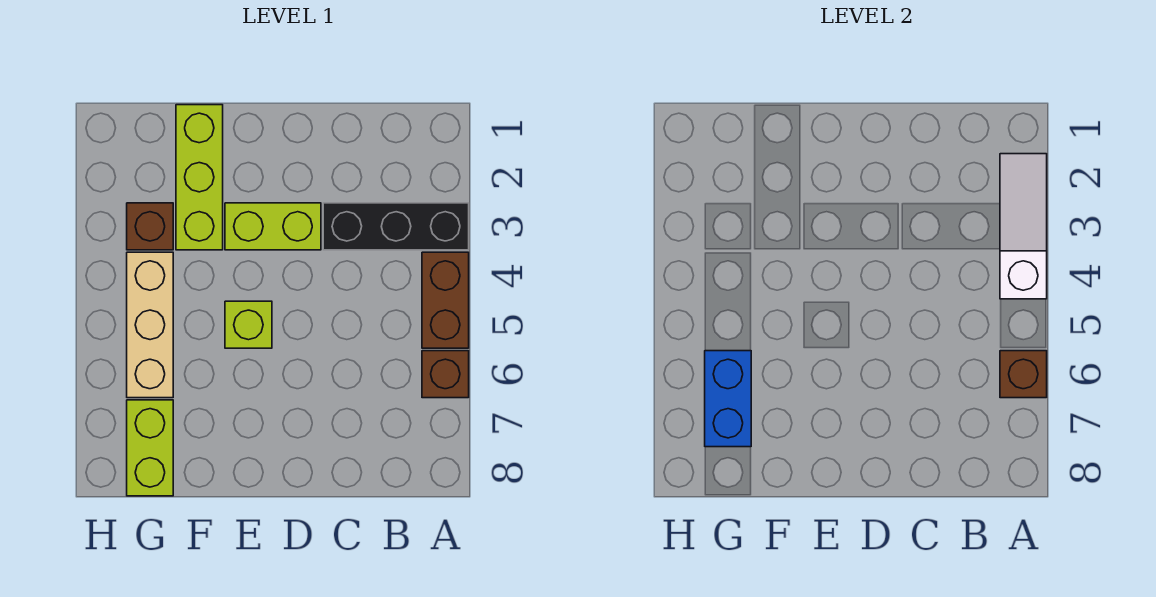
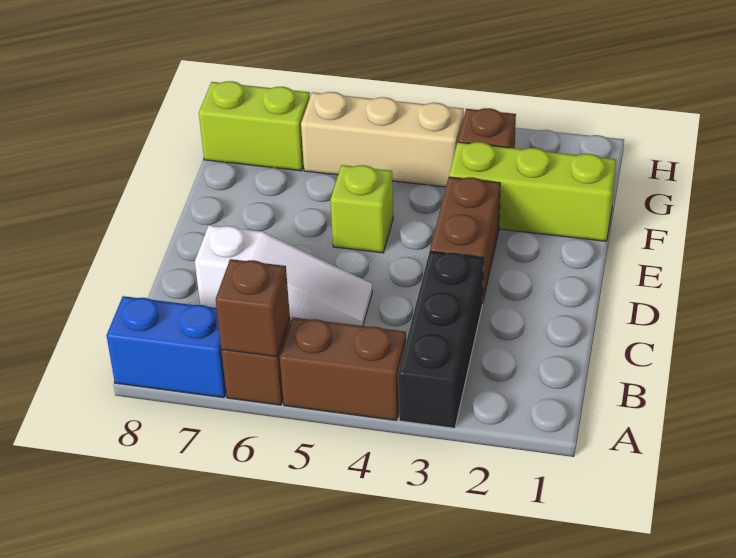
white slope A2:A4 level 2 top 4 -> white slope C5:C7 level 1 top 7
lime brick D3:E3 level 1 -> brown brick D3:E3 level 1
blue brick G6:G7 level 2 -> blue brick A7:A8 level 1

